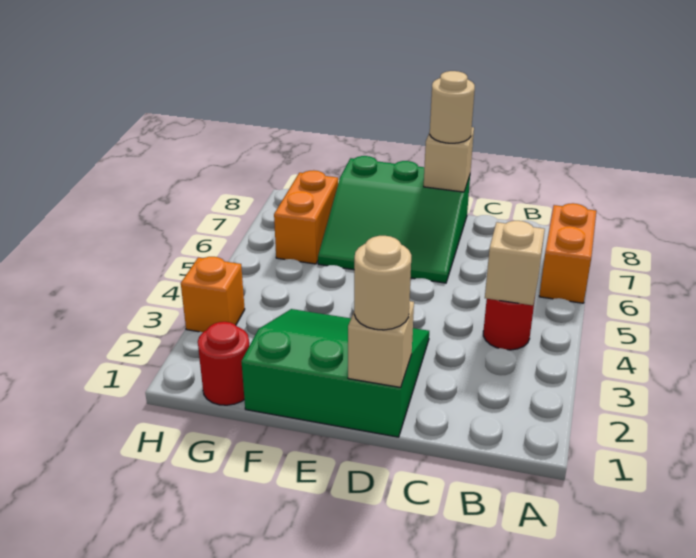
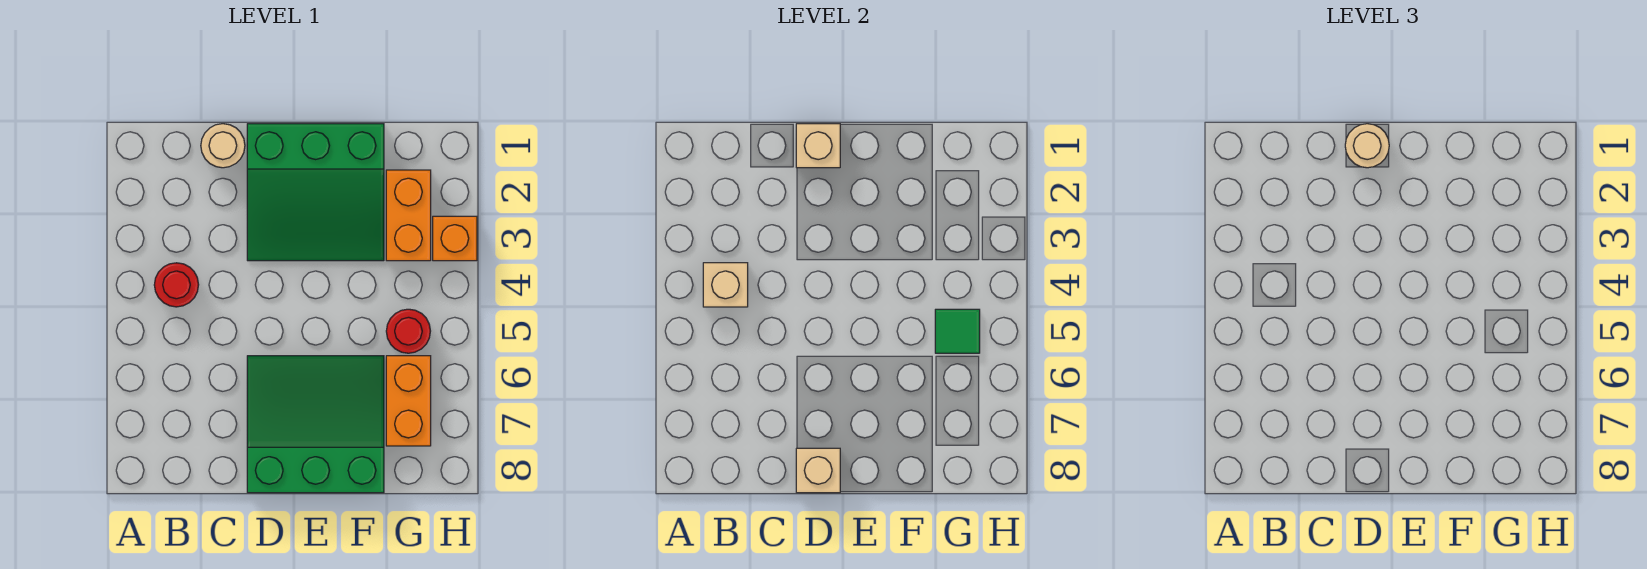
orange brick A6:A7 level 1 -> orange brick G2:G3 level 1
tan round brick D8 level 3 -> tan round brick C1 level 1
red round brick G1 level 1 -> red round brick G5 level 1
none -> green tile G5 level 2

